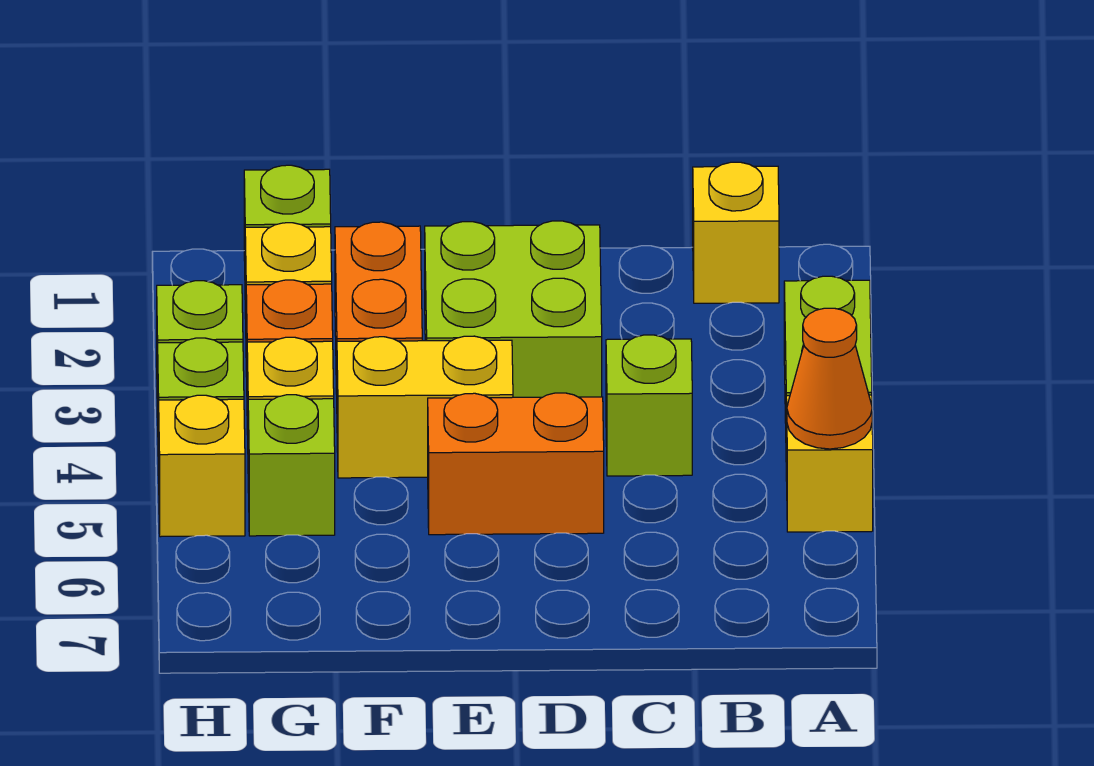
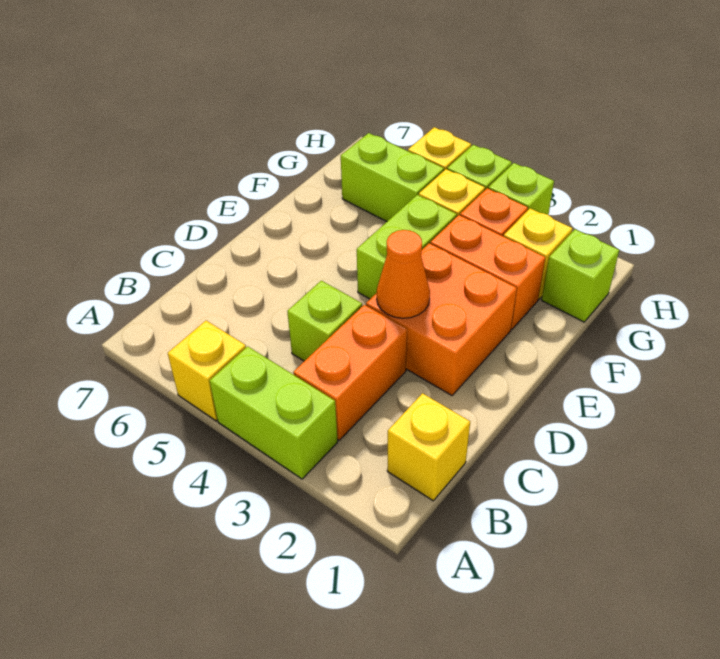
orange cone A5 level 2 -> orange cone D3 level 2
lime brick D2:E3 level 1 -> orange brick D2:E3 level 1
orange brick D5:E5 level 1 -> orange brick B3:C3 level 1
yellow brick E4:F4 level 1 -> lime brick E4:F4 level 1
lime brick G5 level 1 -> lime brick G5:G6 level 1

